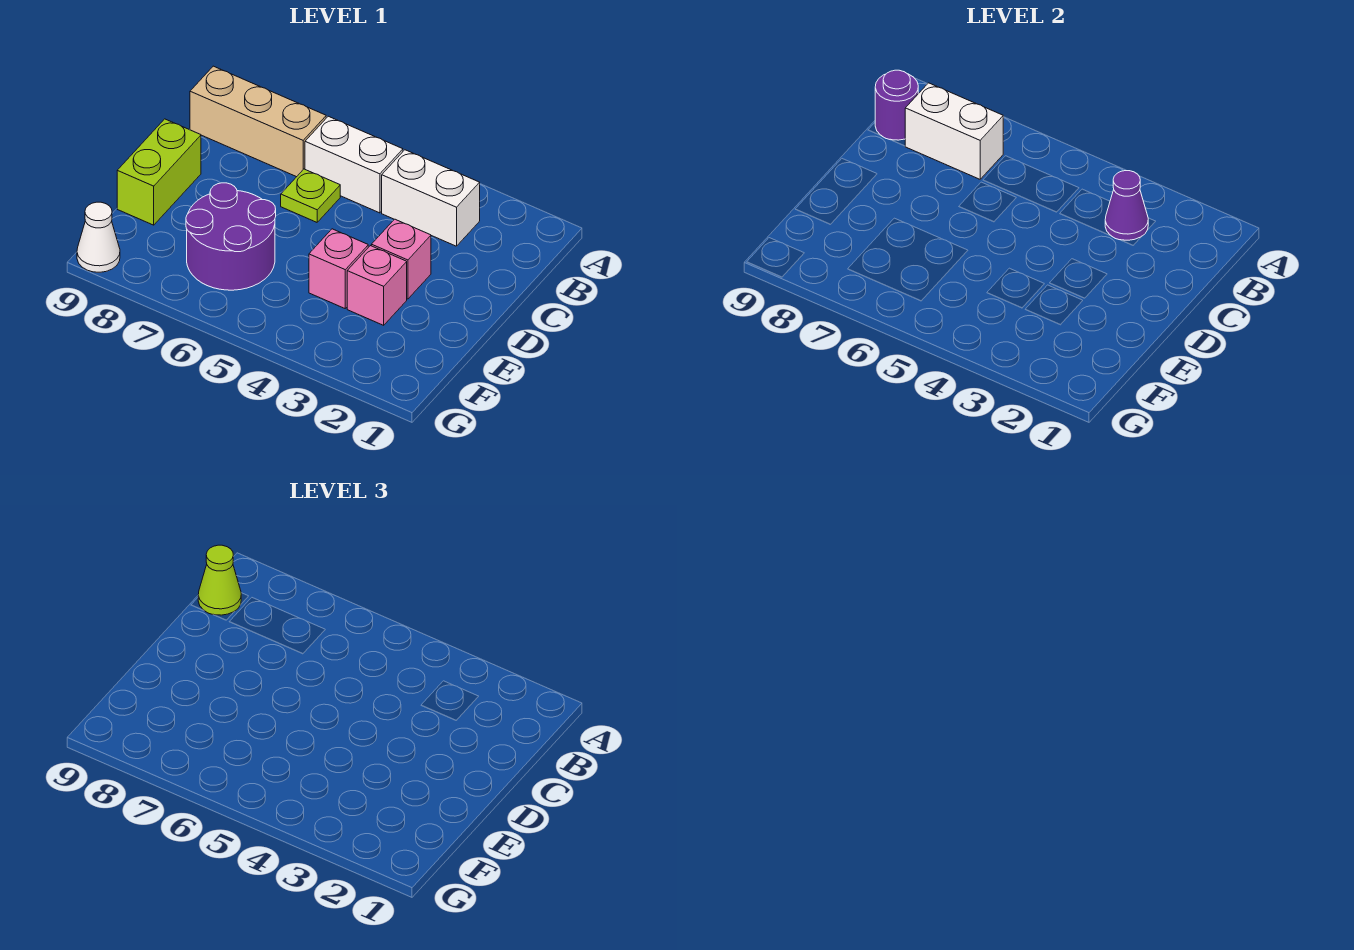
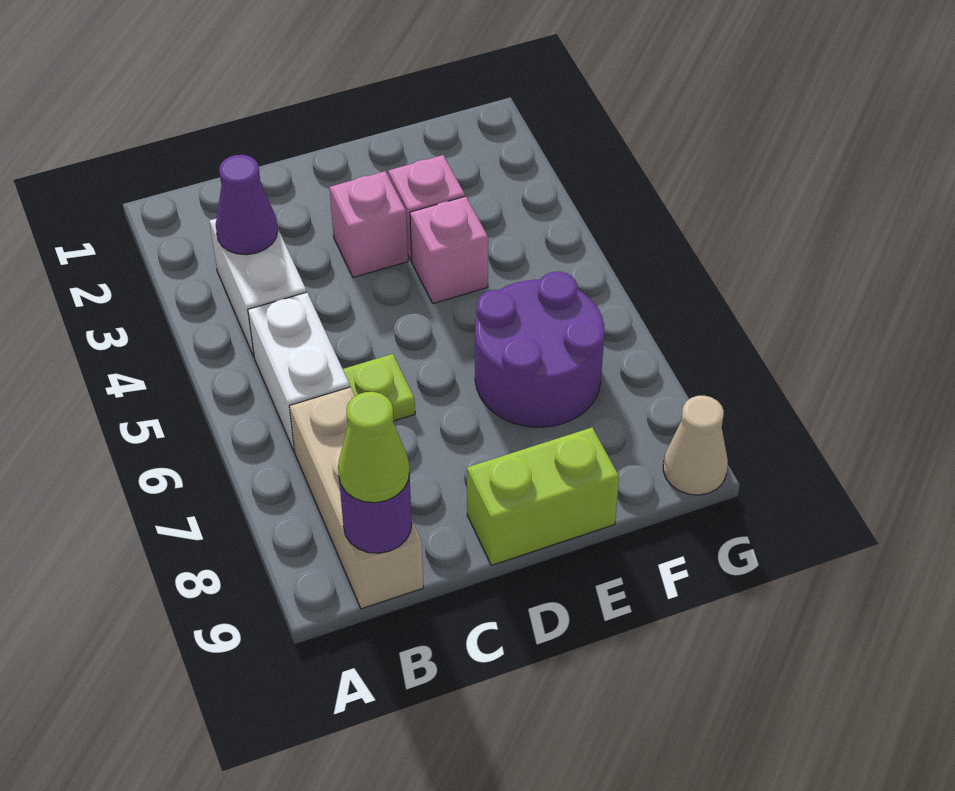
white brick B7:B8 level 2 -> none
white cone G9 level 1 -> tan cone G9 level 1

